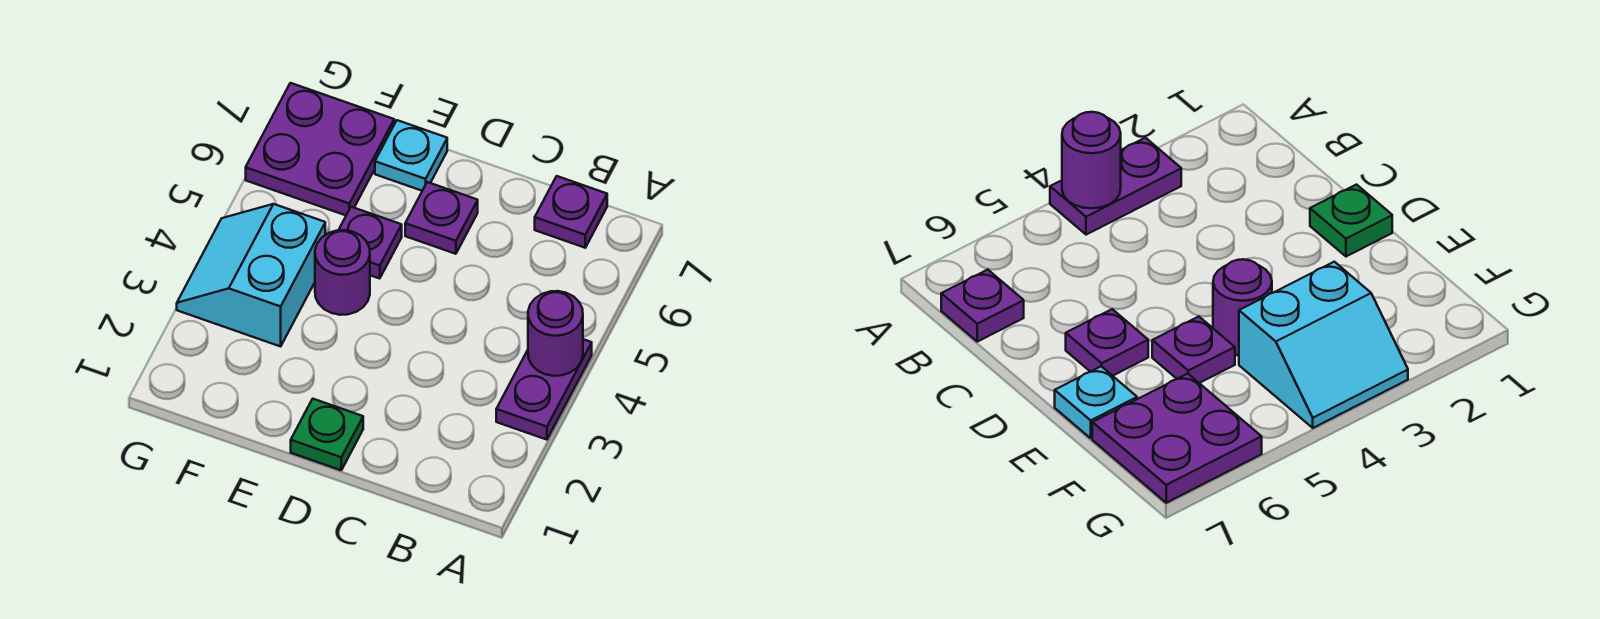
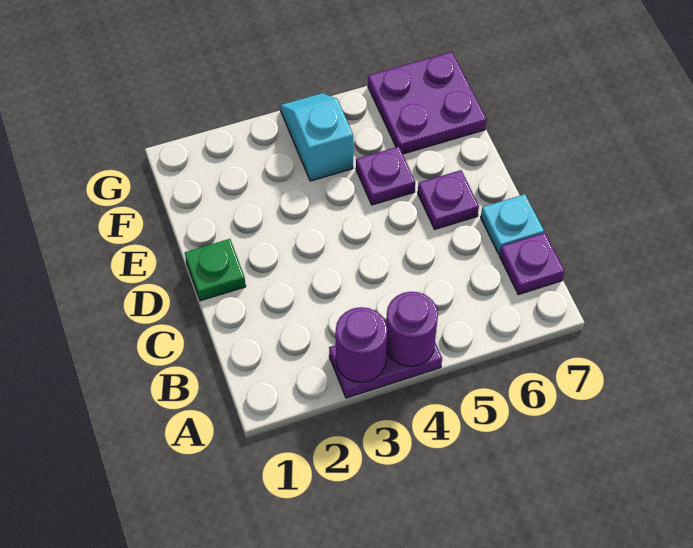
purple round brick E4 level 1 -> purple round brick A3 level 2
cyan plate E7 level 1 -> cyan plate C7 level 1
cyan slope F3:G4 level 1 top F -> cyan slope F4:G4 level 1 top F

